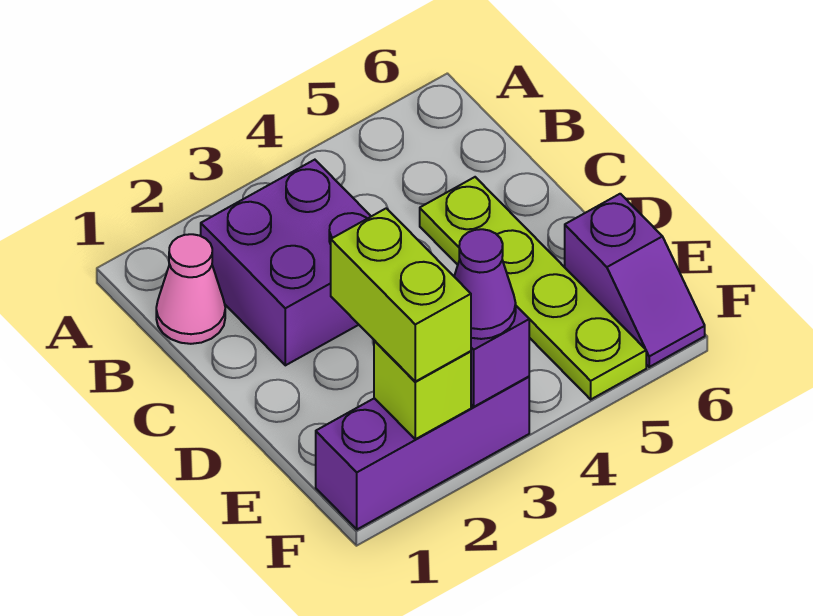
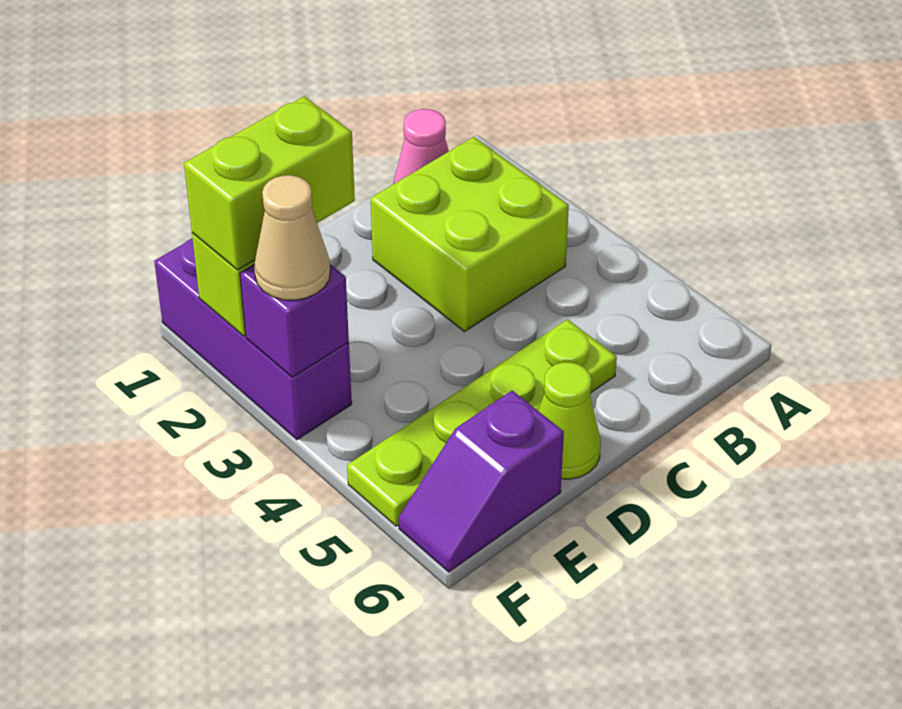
purple brick B2:C3 level 1 -> lime brick B2:C3 level 1
none -> lime cone D6 level 1
purple cone F3 level 3 -> tan cone F3 level 3

